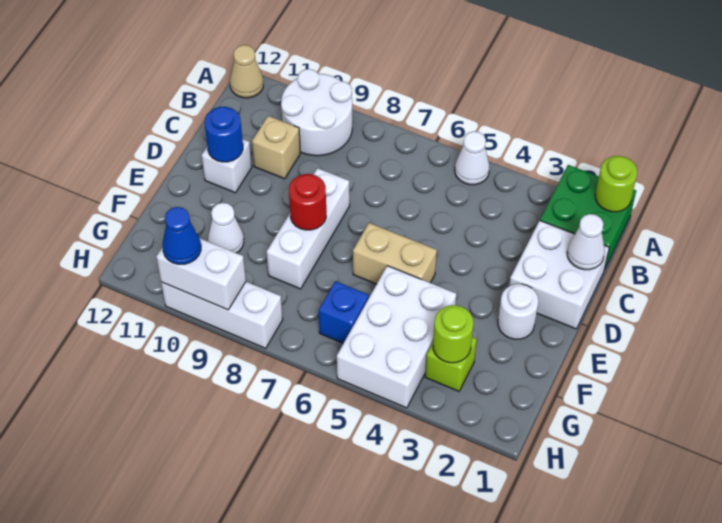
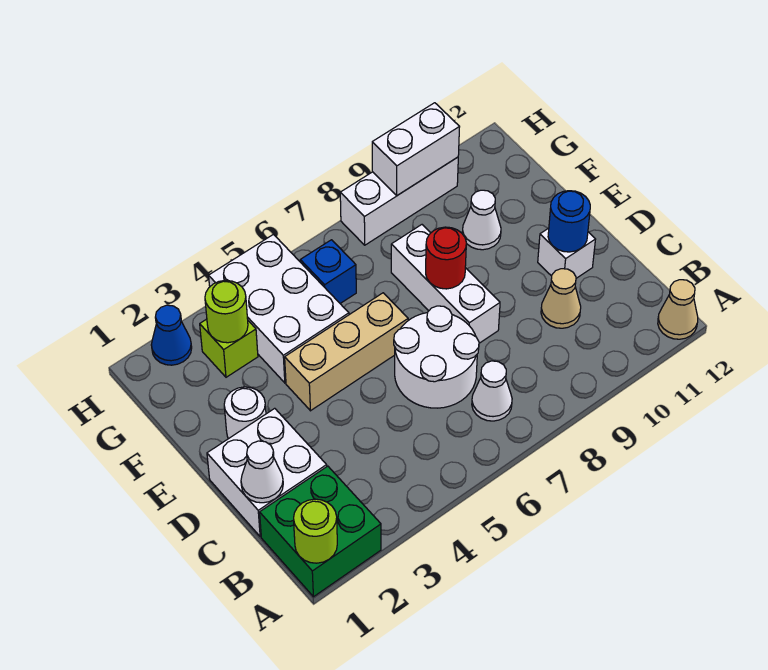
white cone A5 level 1 -> white cone B7 level 1
white round brick A9:B10 level 1 -> white round brick C6:D7 level 1
tan brick C10 level 1 -> tan cone C10 level 1
tan brick E5:E6 level 1 -> tan brick E4:E6 level 1
blue cone H10 level 3 -> blue cone H2 level 1

